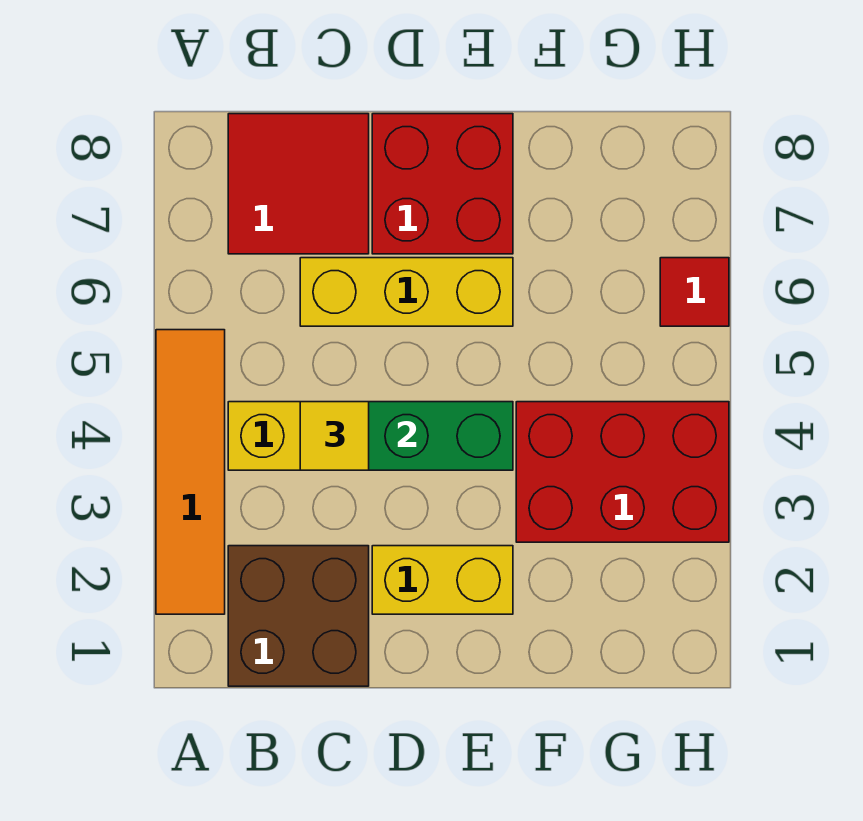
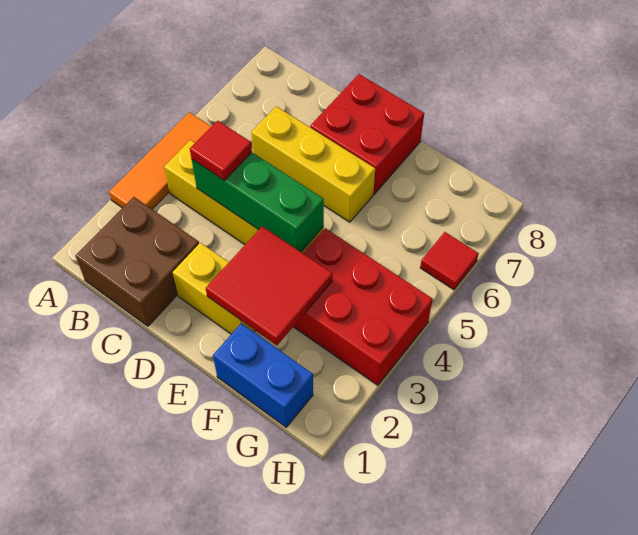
orange tile A2:A5 level 1 -> orange tile A3:A5 level 1
red tile B7:C8 level 1 -> red tile E2:F3 level 2
yellow tile C4 level 3 -> red tile C4 level 3
none -> blue brick F1:G1 level 1

